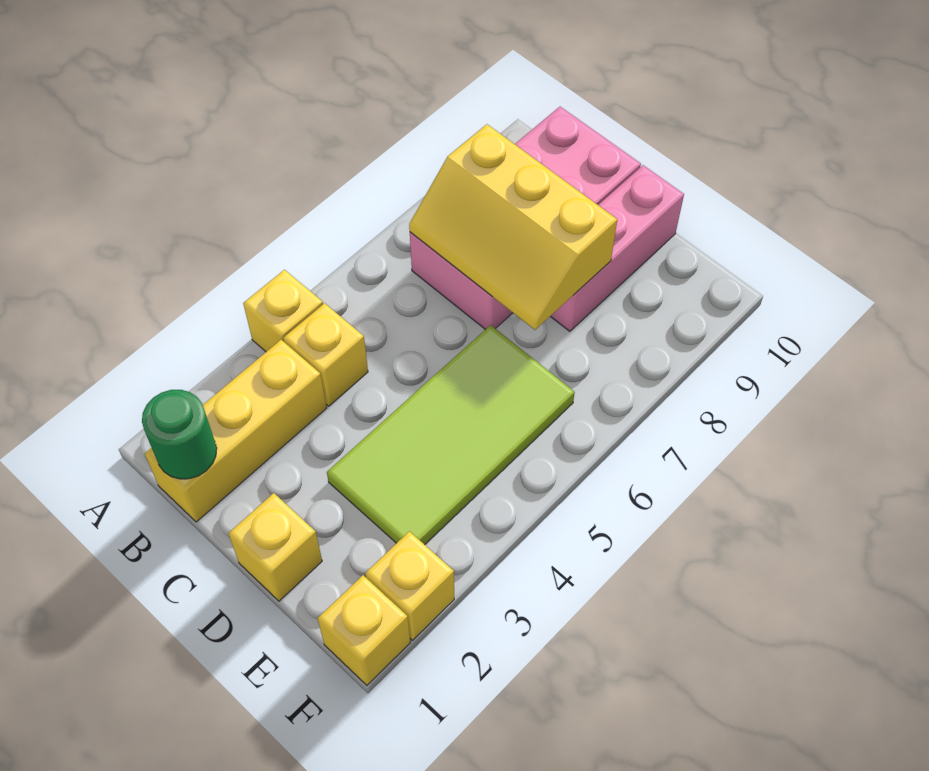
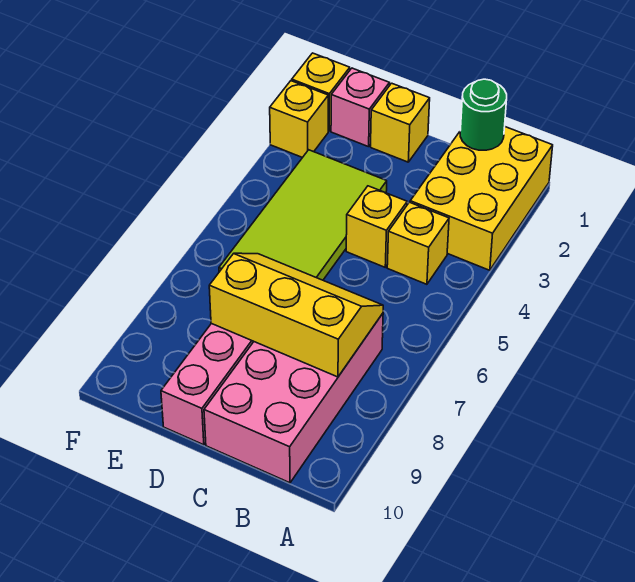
yellow brick A4 level 1 -> yellow brick C4 level 1
yellow brick B1:B3 level 1 -> yellow brick A1:B3 level 1
none -> pink brick E1 level 1

